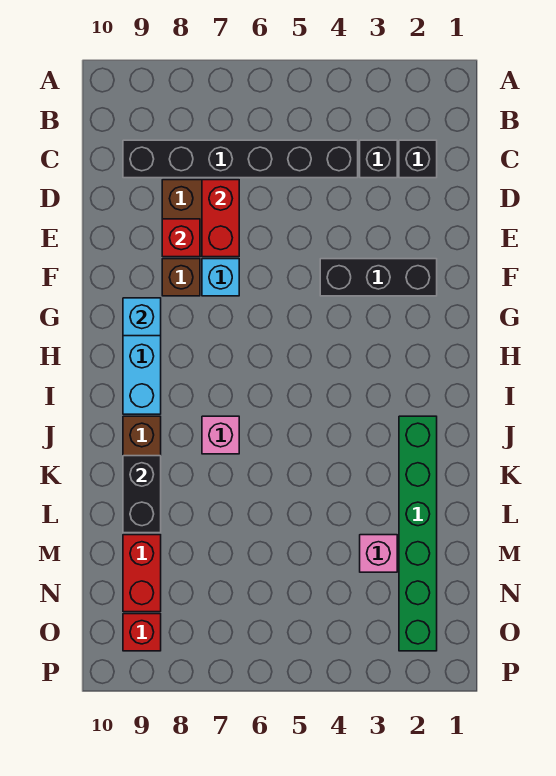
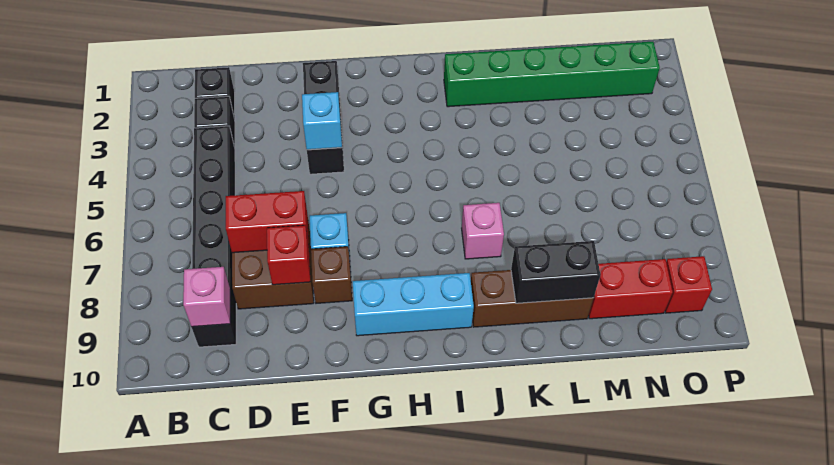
cyan brick G9 level 2 -> cyan brick F4 level 2
pink brick M3 level 1 -> pink brick C9 level 2

